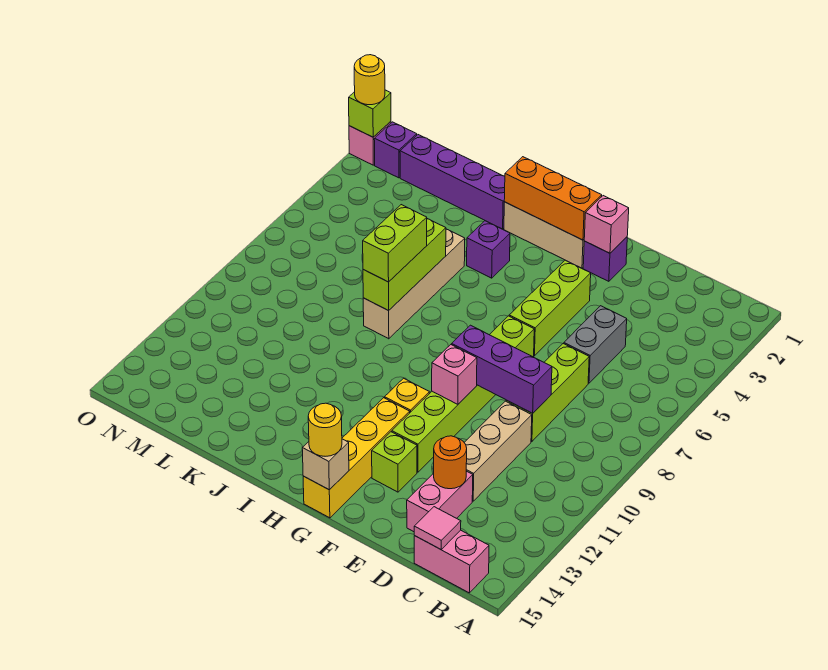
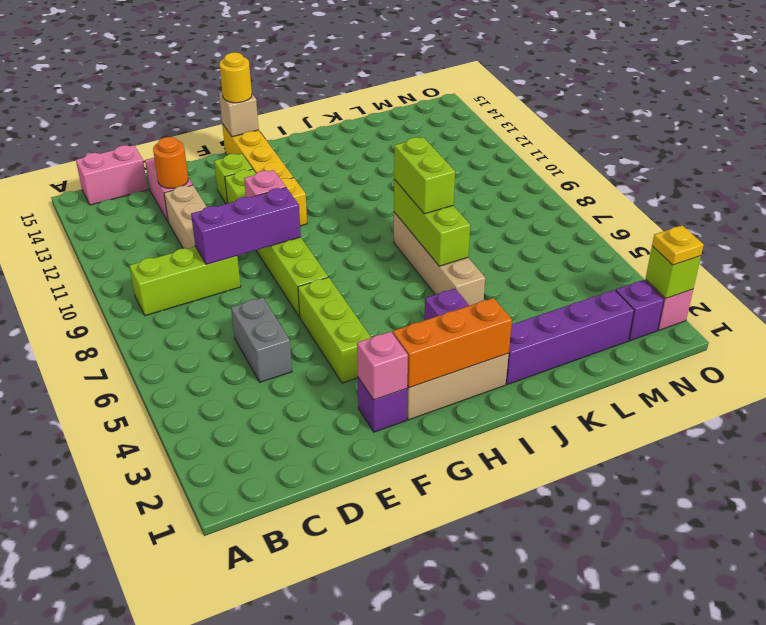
pink tile C15 level 2 -> none
lime brick D7:D9 level 1 -> lime brick B9:D9 level 1
yellow round brick O2 level 3 -> yellow plate O2 level 3

